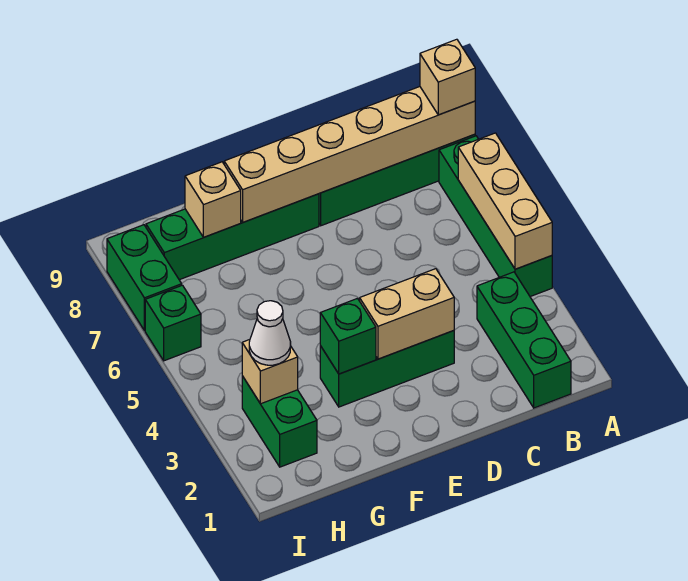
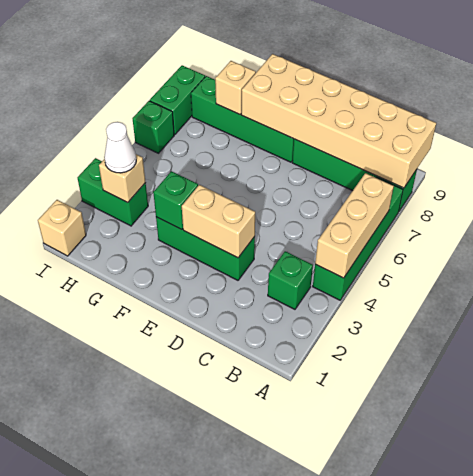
tan brick A8:F8 level 2 -> tan brick A8:F9 level 2
tan brick A8 level 3 -> tan brick I1 level 1
green brick B1:B3 level 1 -> green brick B3 level 1
green brick H2:H3 level 1 -> green brick H3:I3 level 1

